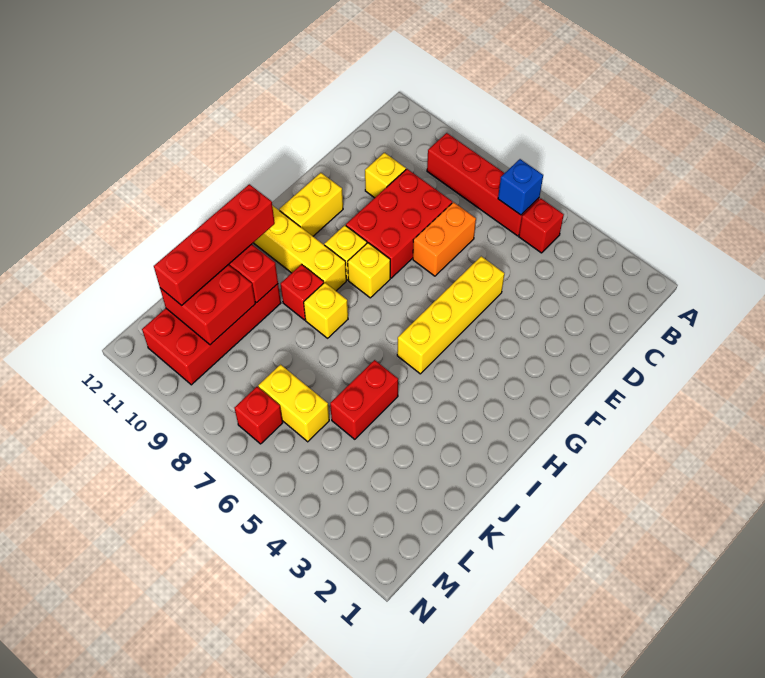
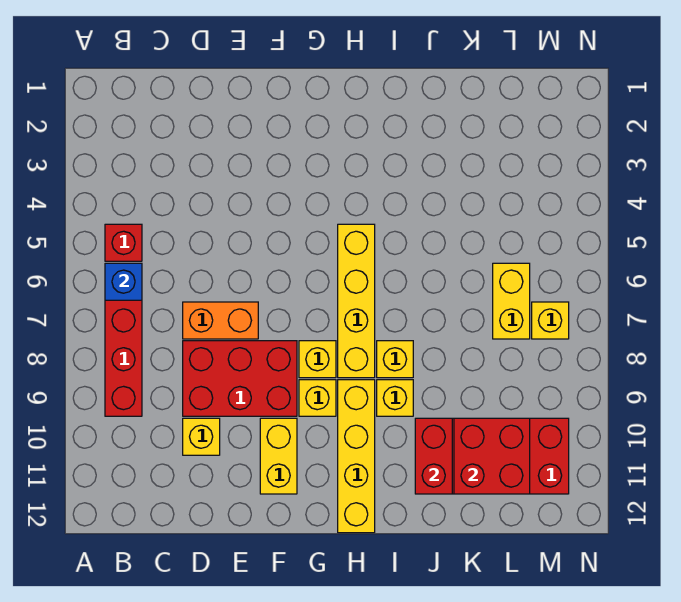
yellow brick E5:H5 level 1 -> yellow brick H5:H8 level 1
yellow brick F11:G11 level 1 -> yellow brick F10:F11 level 1
red brick I9 level 1 -> yellow brick I9 level 1
red brick I11:L11 level 3 -> none
red brick J5:K5 level 1 -> none
red brick M7 level 1 -> yellow brick M7 level 1

